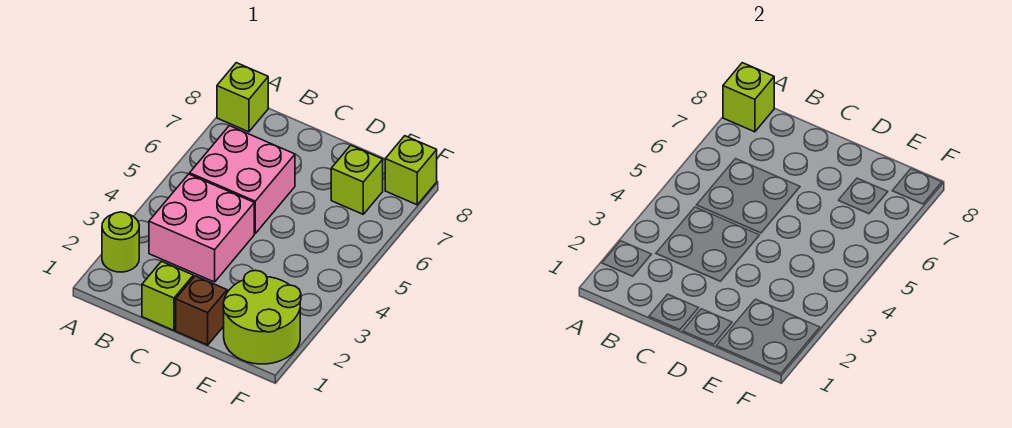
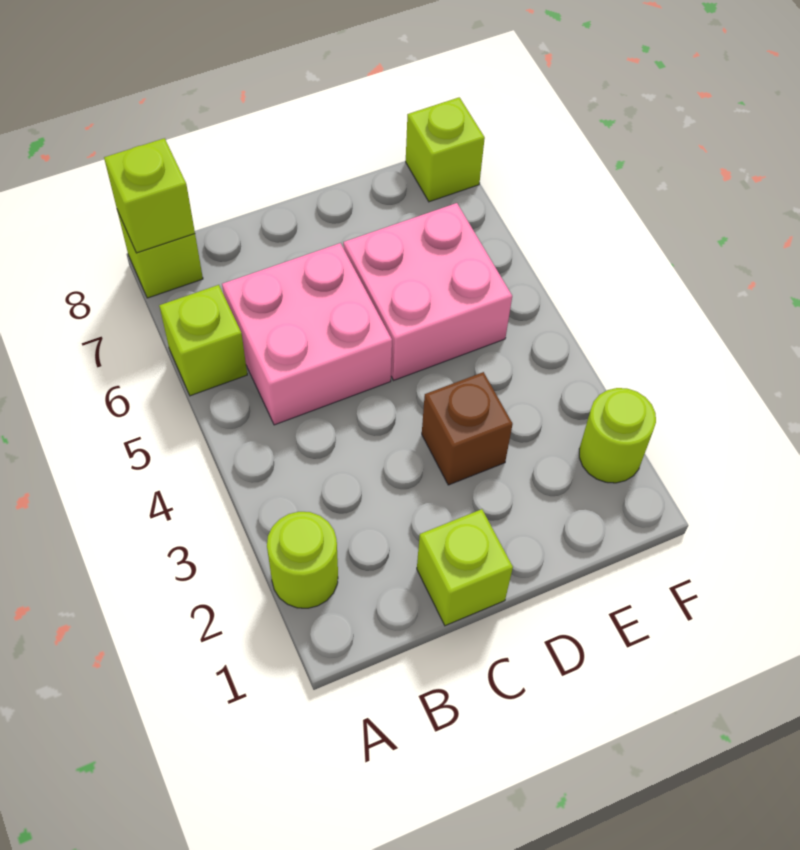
pink brick B3:C4 level 1 -> pink brick D5:E6 level 1
brown brick D1 level 1 -> brown brick D3 level 1
lime round brick E1:F2 level 1 -> lime round brick F2 level 1
lime brick E7 level 1 -> lime brick A6 level 1

